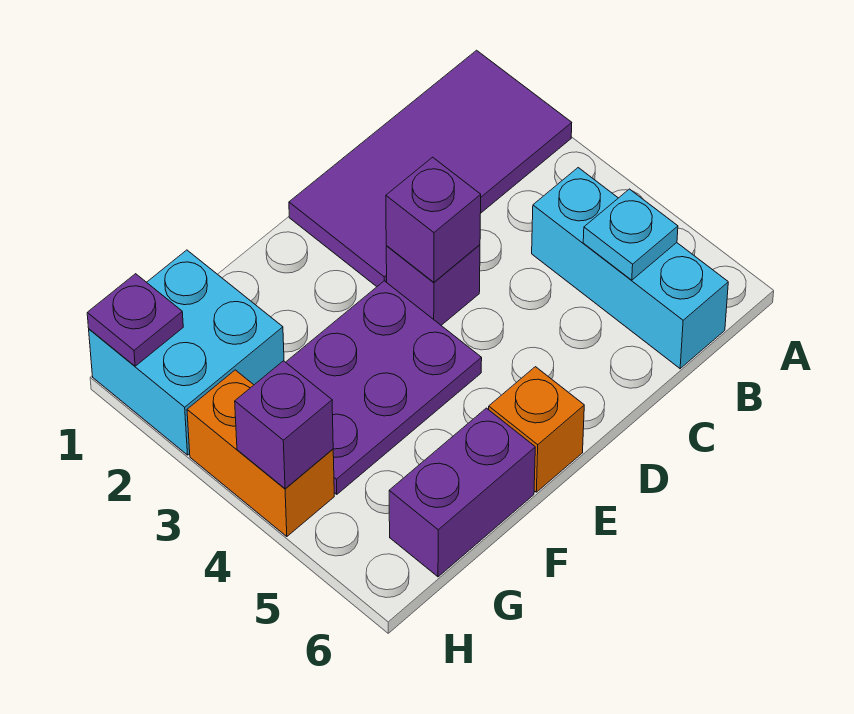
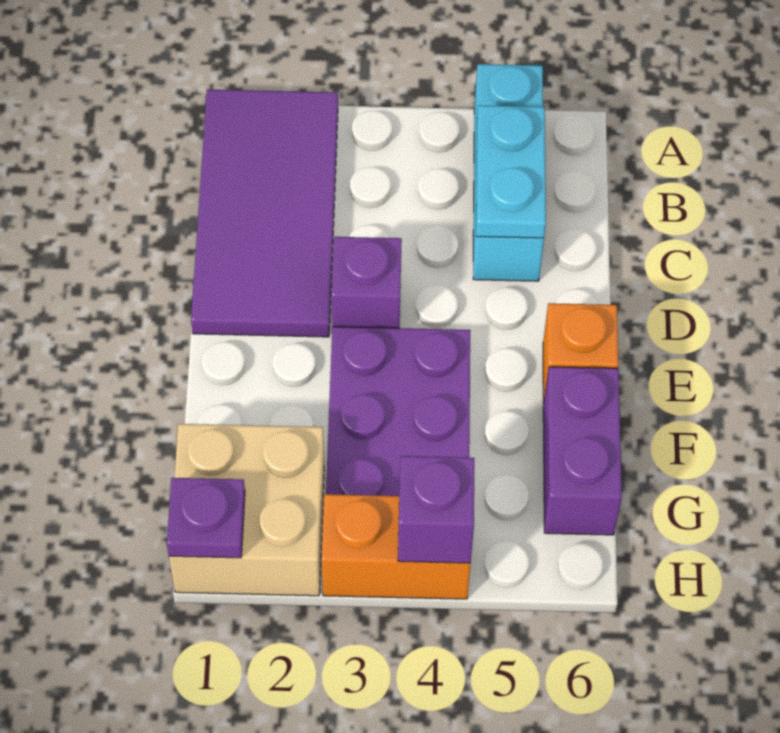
cyan brick B4:B6 level 1 -> cyan brick A5:C5 level 1
cyan plate B5 level 2 -> cyan plate B5:C5 level 2
purple brick D3 level 2 -> none
cyan brick G1:H2 level 1 -> tan brick G1:H2 level 1

